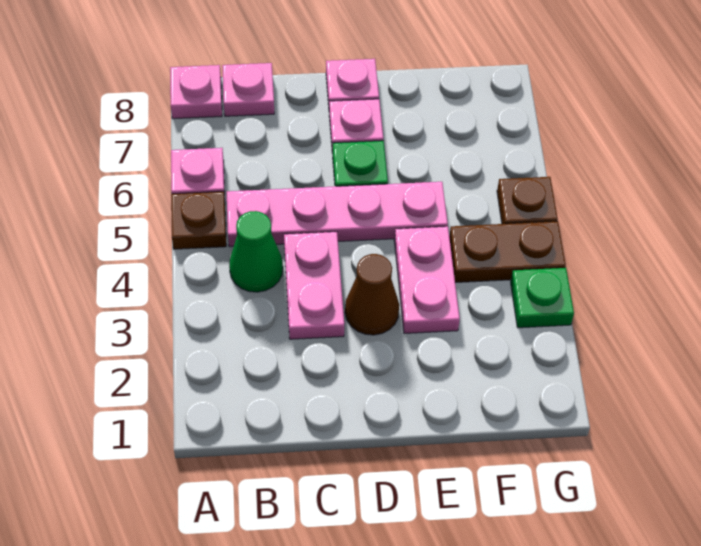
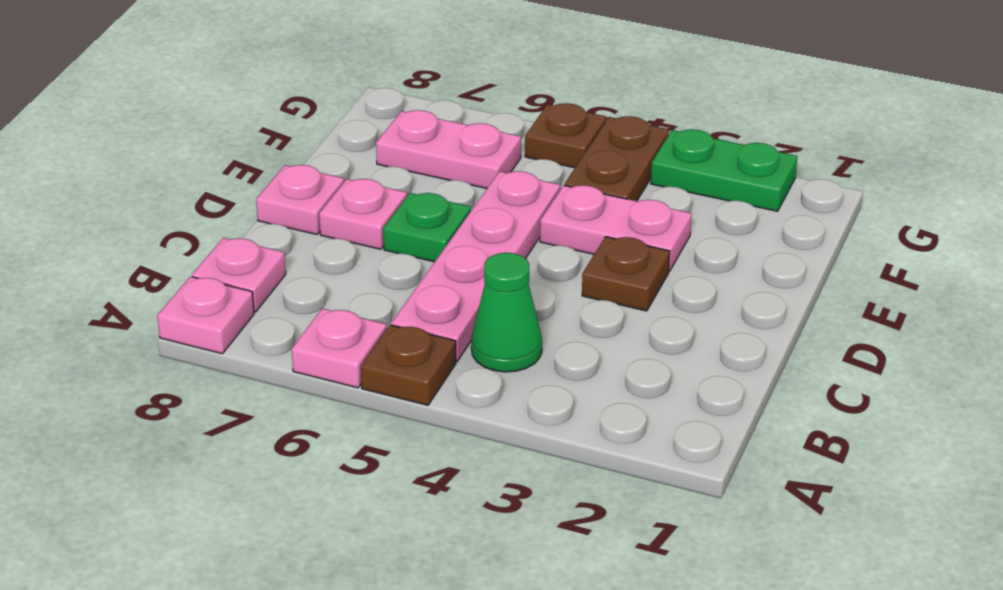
pink plate C3:C4 level 1 -> pink plate F6:F7 level 1
brown cone D3 level 1 -> brown plate D3 level 1
green plate G3 level 1 -> green plate G2:G3 level 1

